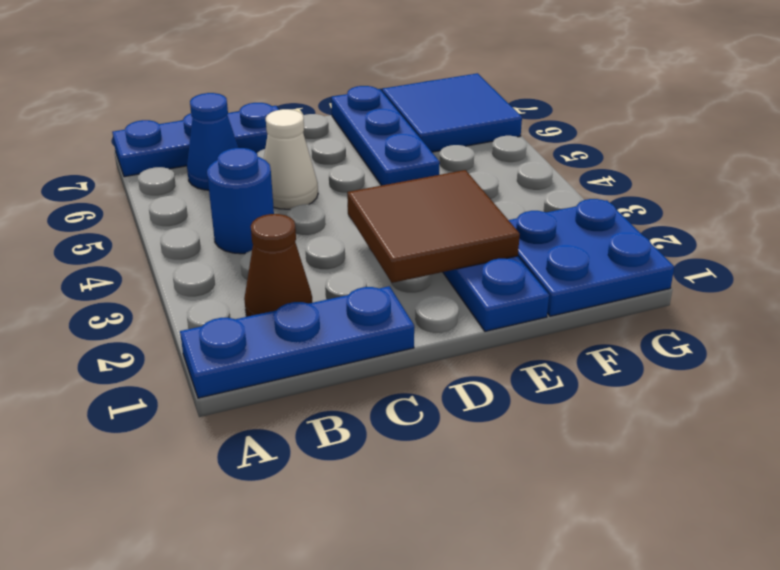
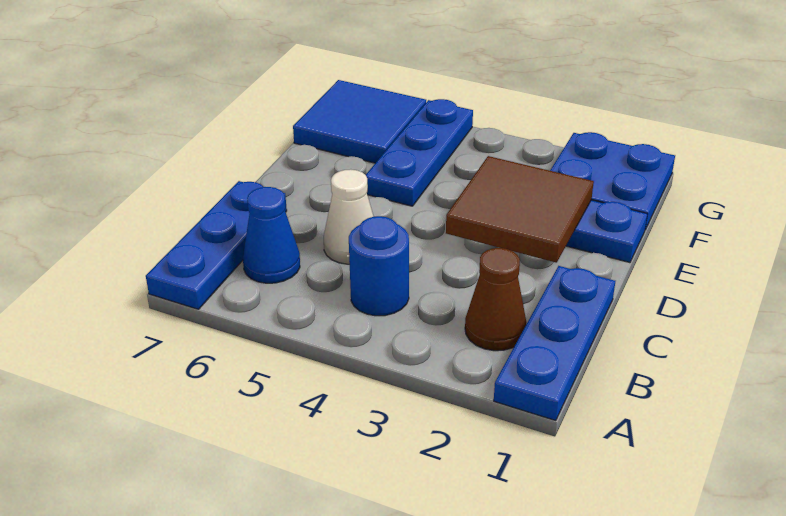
blue plate E5:E7 level 1 -> blue plate E5:G5 level 1

